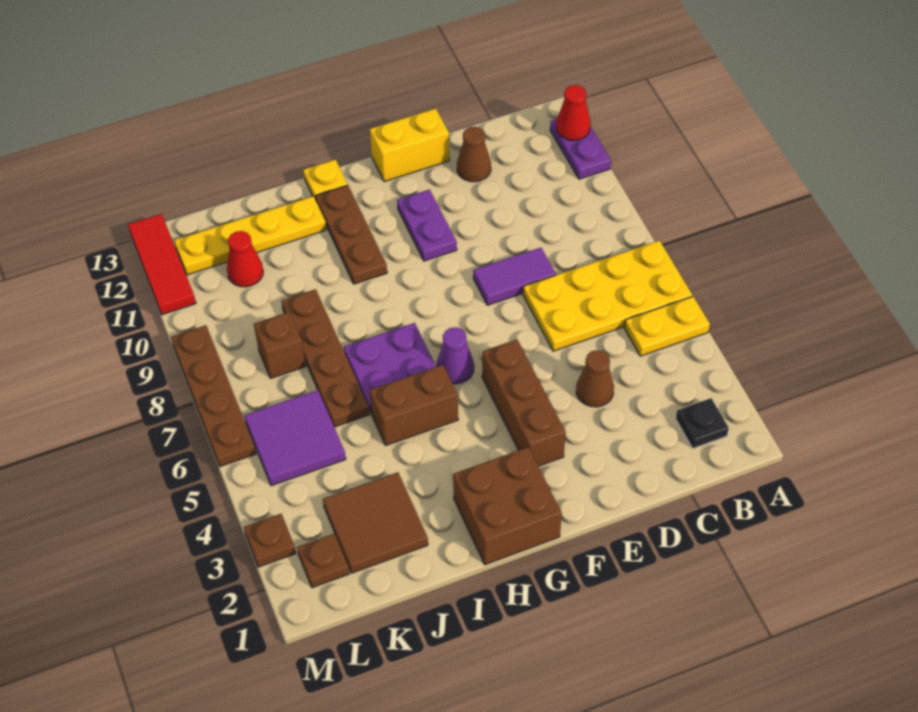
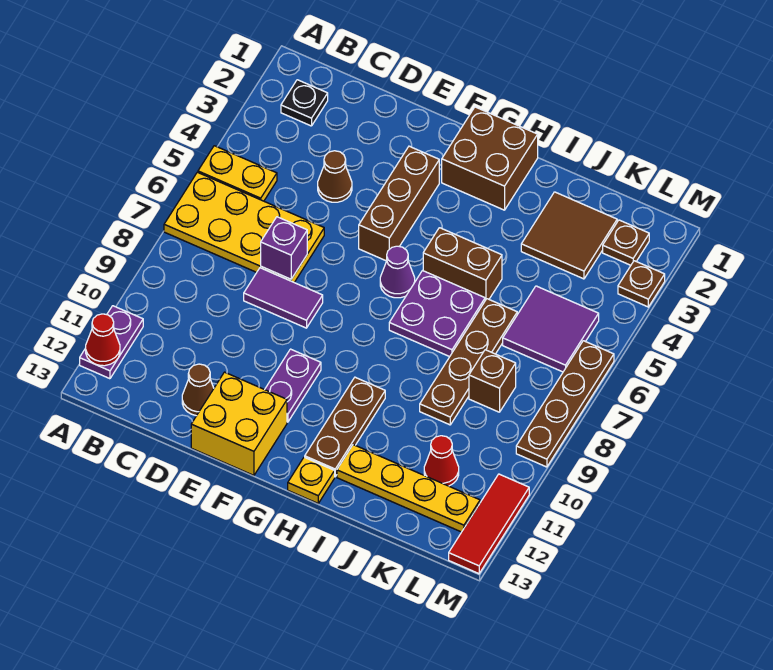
none -> purple brick D7 level 2
yellow brick E13:F13 level 1 -> yellow brick E12:F13 level 1

